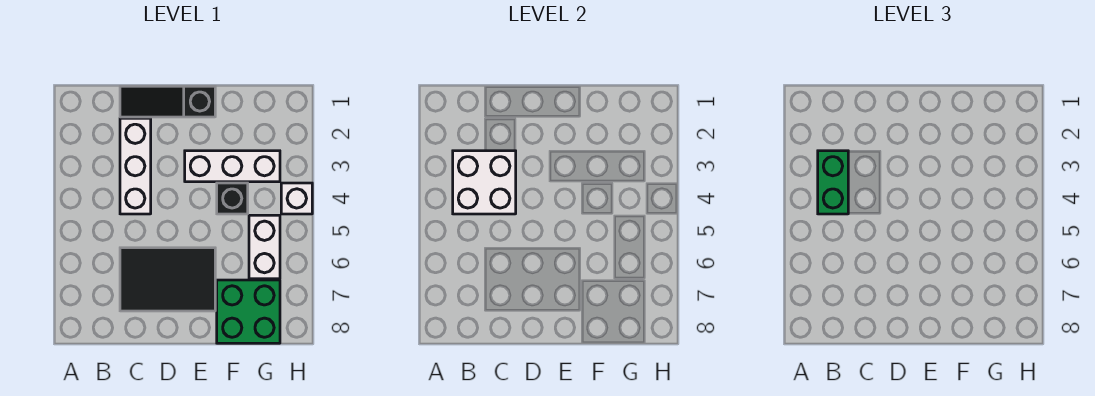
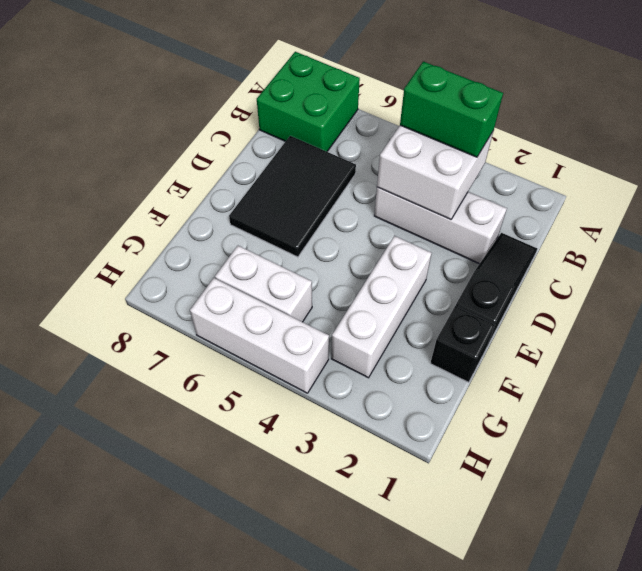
black brick F4 level 1 -> black brick F1 level 1
green brick F7:G8 level 1 -> green brick A7:B8 level 1
white brick H4 level 1 -> white brick H4:H6 level 1

